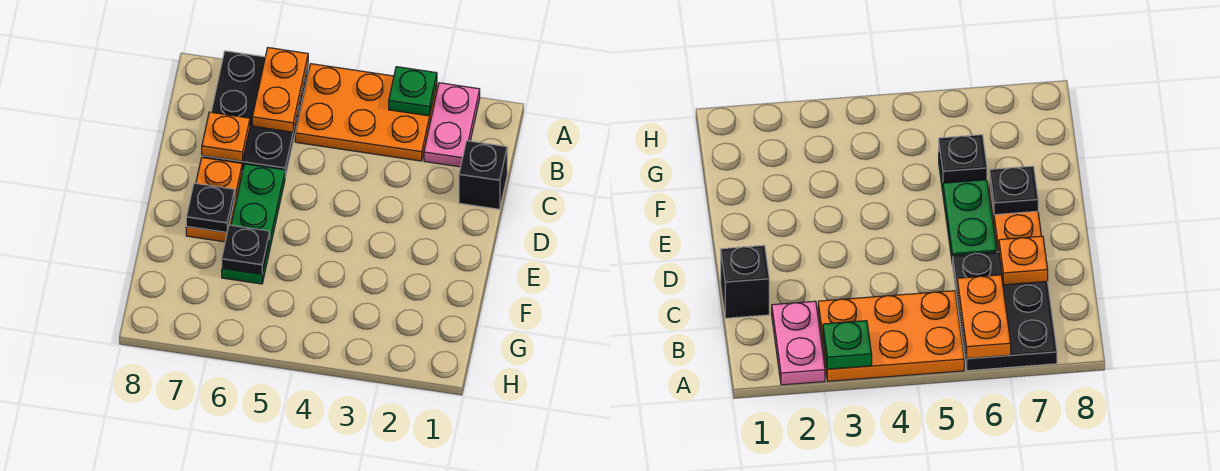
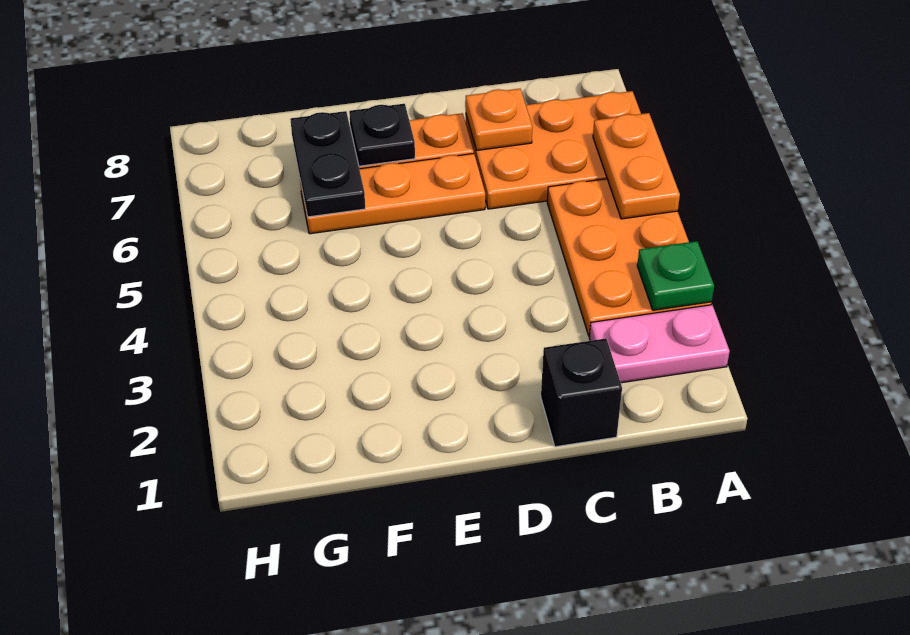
black plate A6:C7 level 1 -> orange plate A6:C7 level 1
orange plate A6:B6 level 2 -> orange plate A5:A6 level 2
green plate D6:F6 level 1 -> orange plate D6:F6 level 1
black plate F6 level 2 -> black plate F6:F7 level 2

